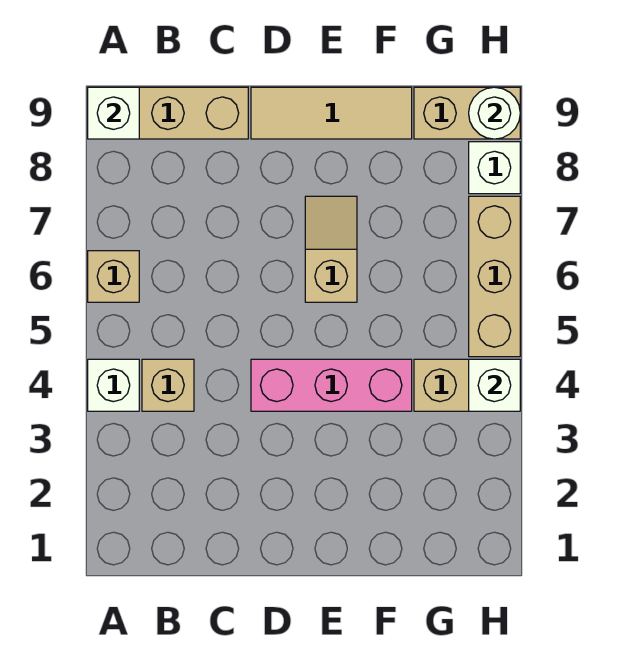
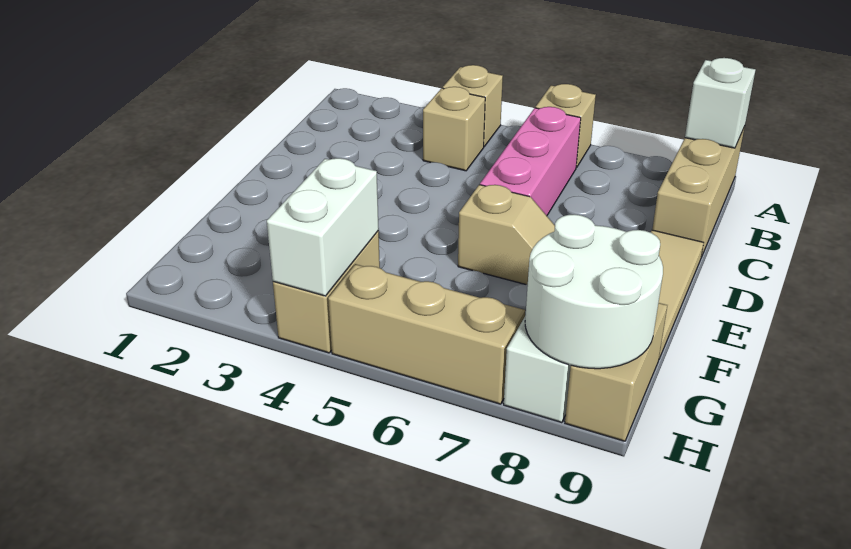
white brick A4 level 1 -> tan brick A4 level 1
pink brick D4:F4 level 1 -> pink brick B6:D6 level 1
white brick H4 level 2 -> white brick G4:H4 level 2
white round brick H9 level 2 -> white round brick G8:H9 level 2

